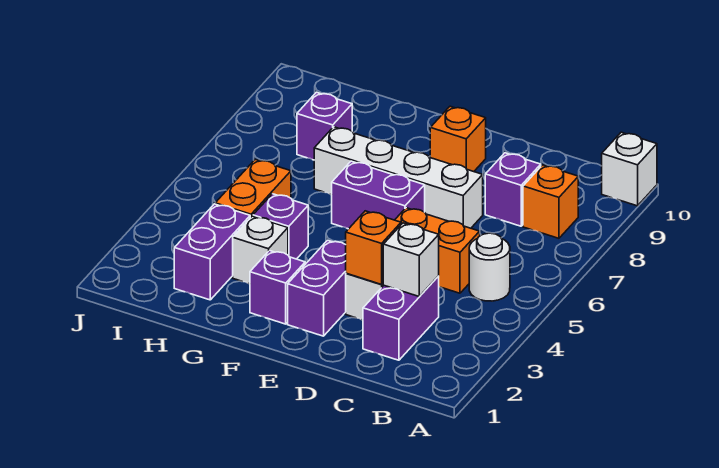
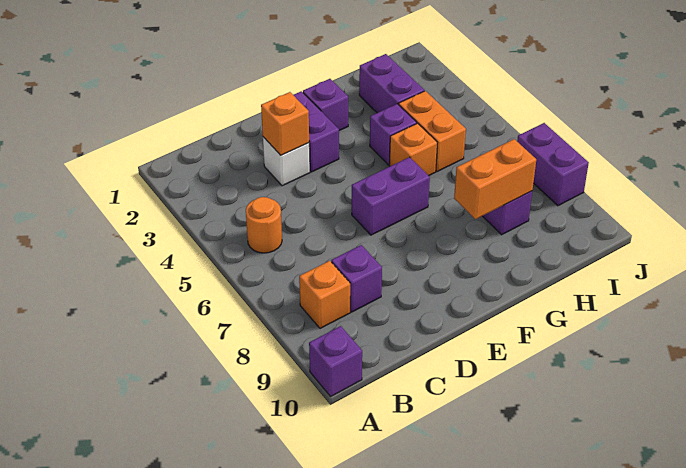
white brick A10 level 1 -> purple brick A10 level 1
white round brick B5 level 1 -> orange round brick B5 level 1
purple brick C2:C3 level 1 -> purple brick J7:J8 level 1
white brick C3 level 2 -> none
orange brick C5:D5 level 1 -> orange brick G8:H8 level 2
white brick D7:G7 level 1 -> none
orange brick E9 level 1 -> orange brick G5 level 1
white brick G3 level 1 -> none

